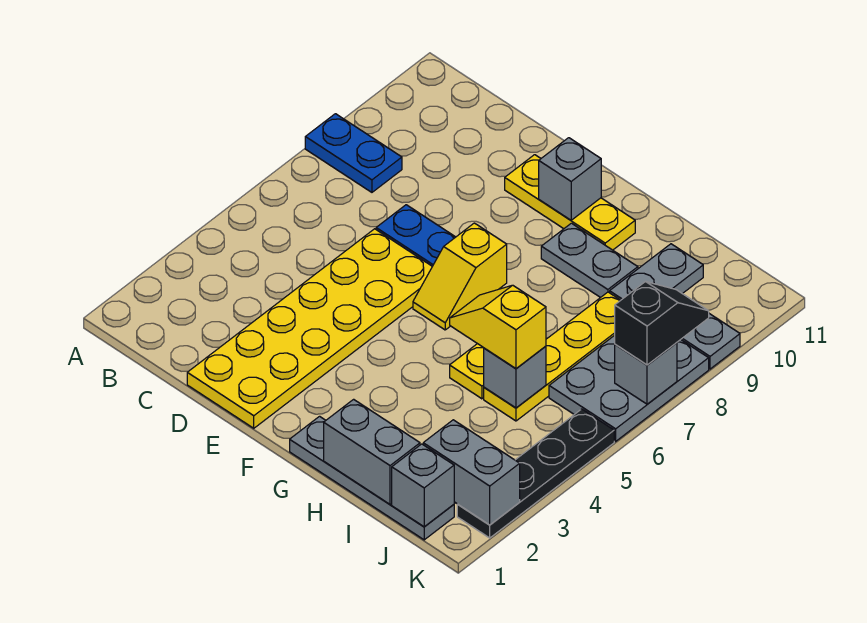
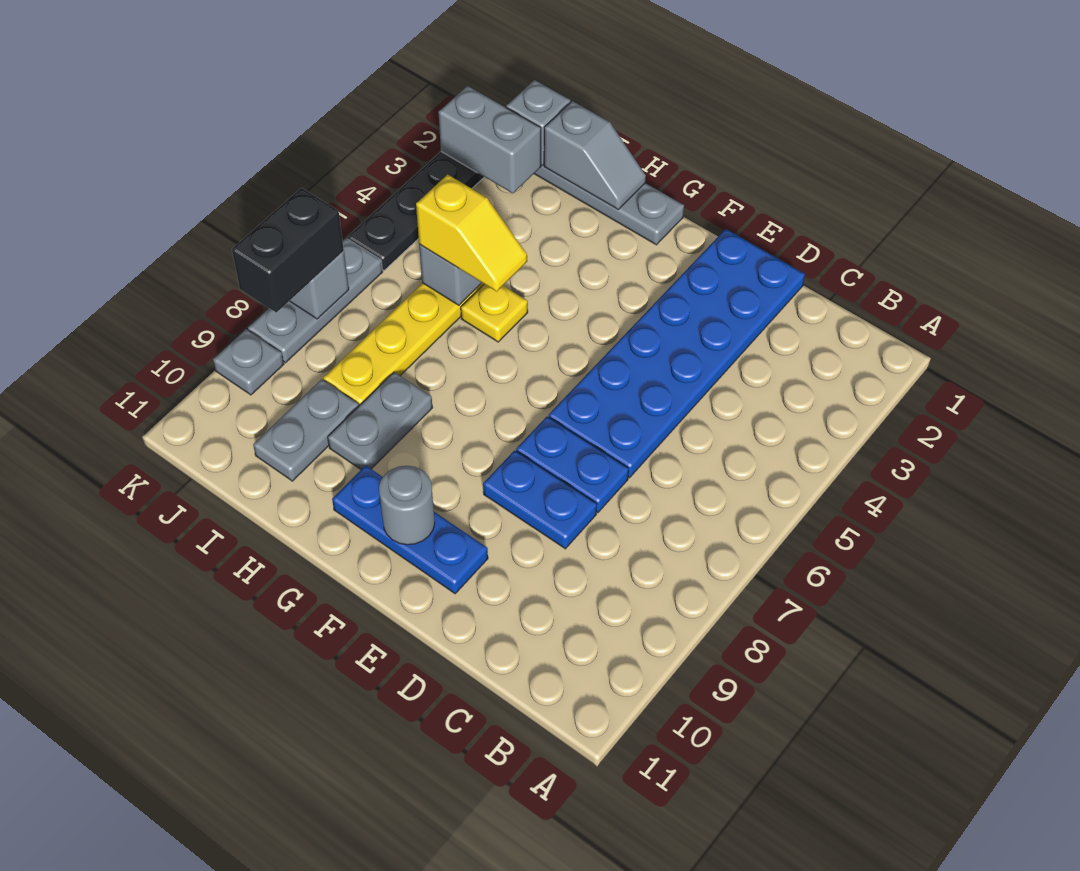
blue plate A8:B8 level 1 -> blue plate D8:E8 level 1
yellow plate D1:E6 level 1 -> blue plate D1:E6 level 1
yellow plate E10:G10 level 1 -> blue plate E10:G10 level 1
yellow slope F6:F7 level 1 top 7 -> none
grey brick F10 level 2 -> grey round brick F10 level 2
grey plate G9:H9 level 1 -> grey plate H8:H9 level 1
grey brick H1:I1 level 2 -> grey slope H1:I1 level 2 top I
grey plate J6:K8 level 1 -> grey plate K6:K8 level 1
black slope K7:K8 level 3 top 7 -> black brick K7:K8 level 3

